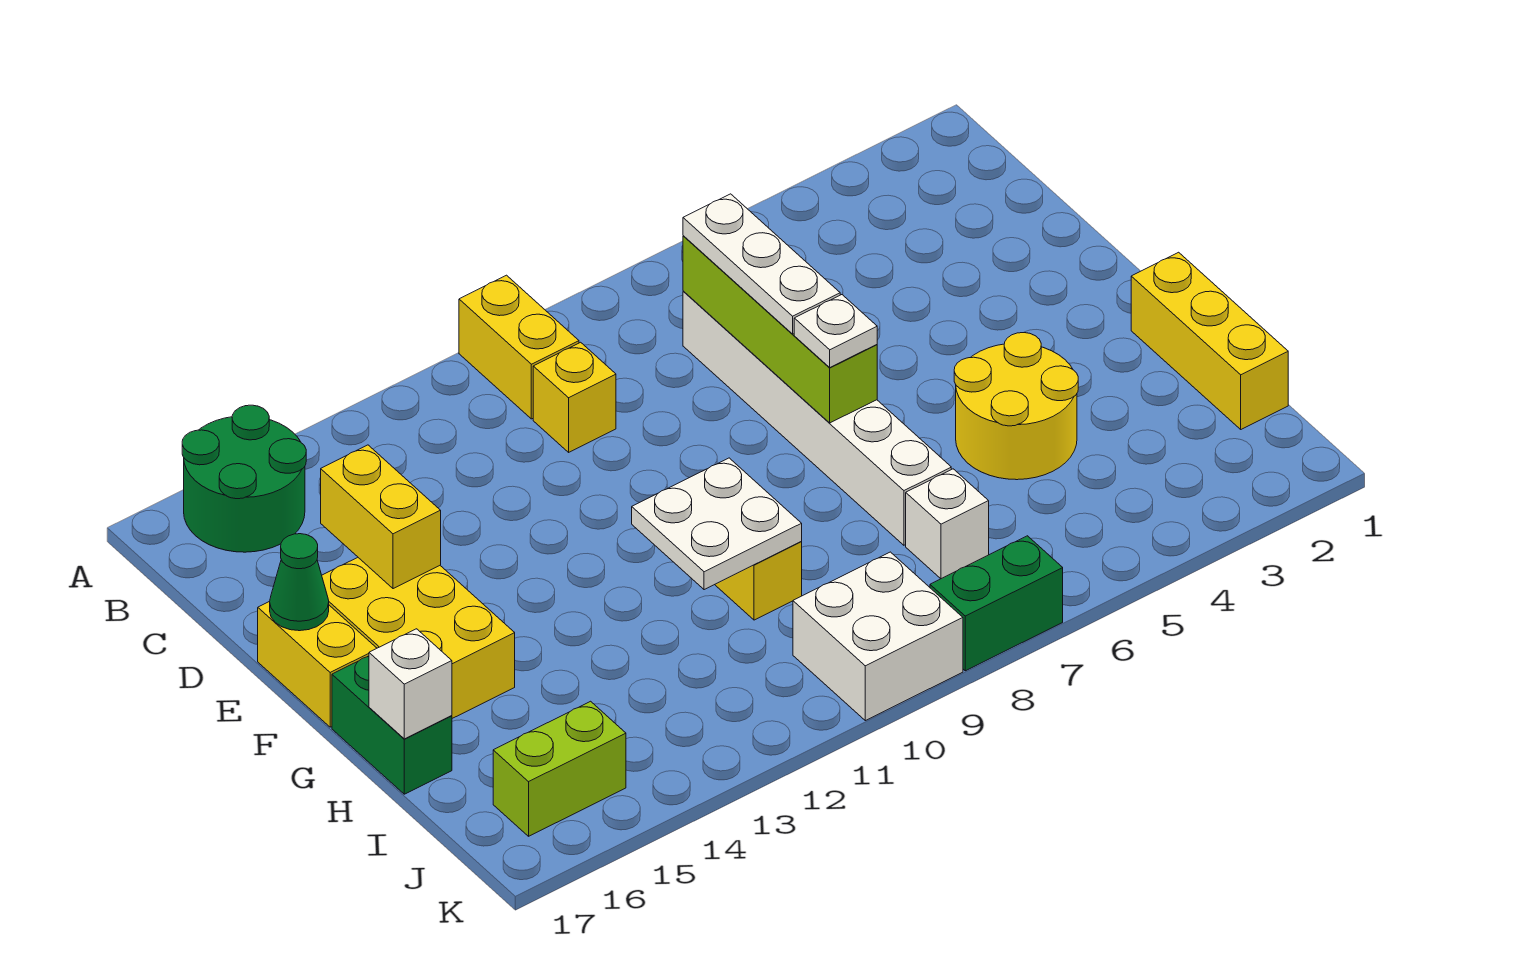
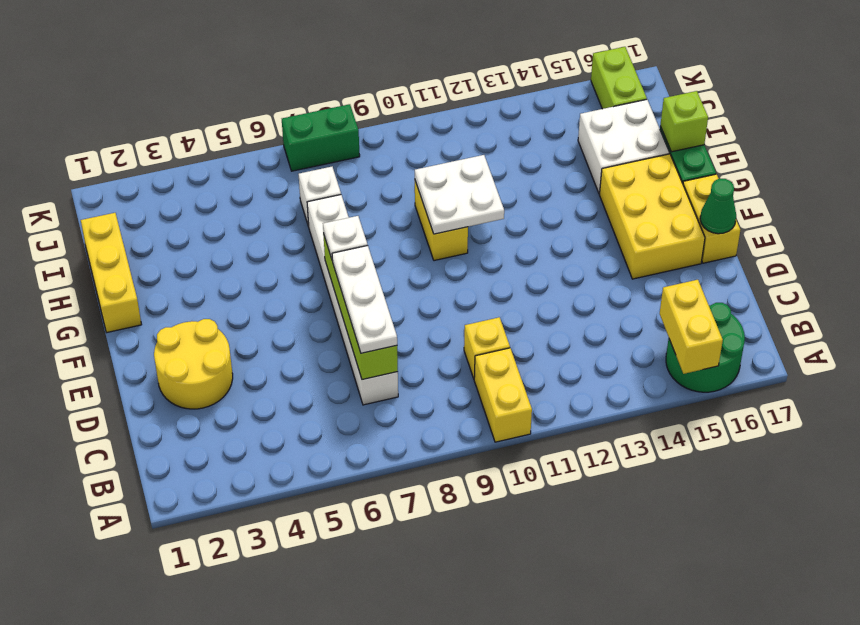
yellow brick D15:E15 level 2 -> yellow brick A15:B15 level 2
yellow round brick G4:H5 level 1 -> yellow round brick D2:E3 level 1
white brick H17 level 2 -> lime brick H17 level 2
white brick J9:K10 level 1 -> white brick H15:I16 level 1
lime brick J15:J16 level 1 -> lime brick J16:K16 level 1

